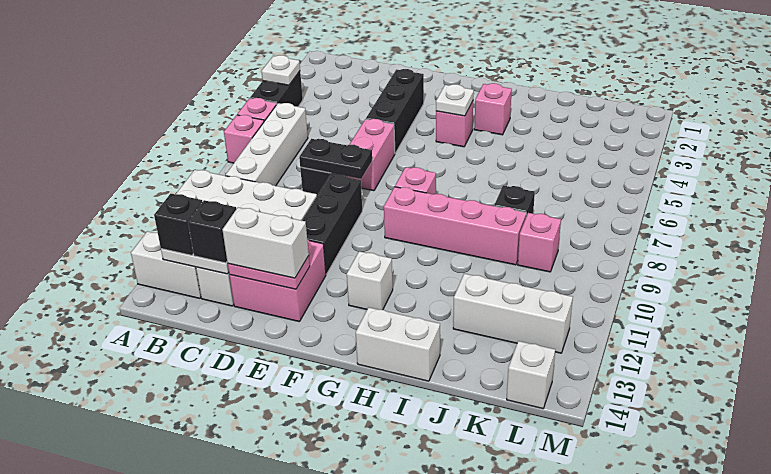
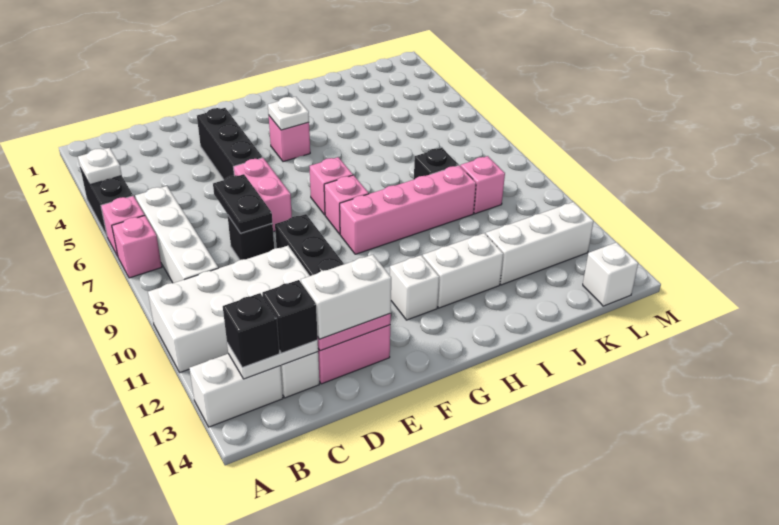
black plate D8:E8 level 2 -> black plate D7:D8 level 2
pink brick H3 level 1 -> pink brick G7 level 1
white brick H14:I14 level 1 -> white brick H12:I12 level 1

